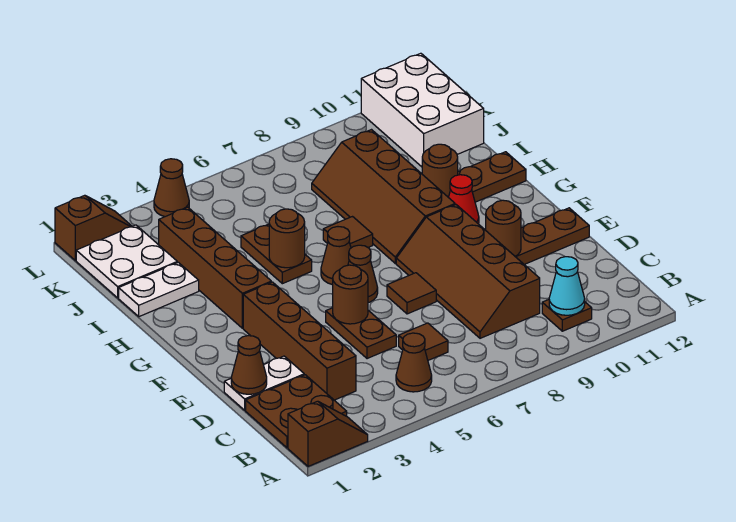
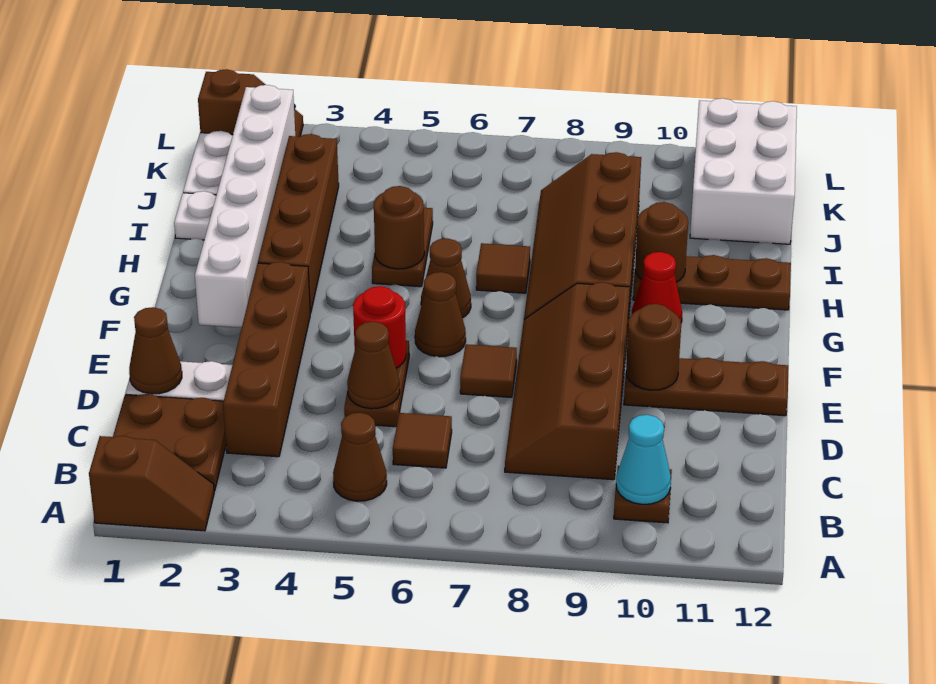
brown round brick E5 level 2 -> red round brick E5 level 2
none -> white brick F2:K2 level 2
brown cone L4 level 1 -> brown cone D5 level 2

